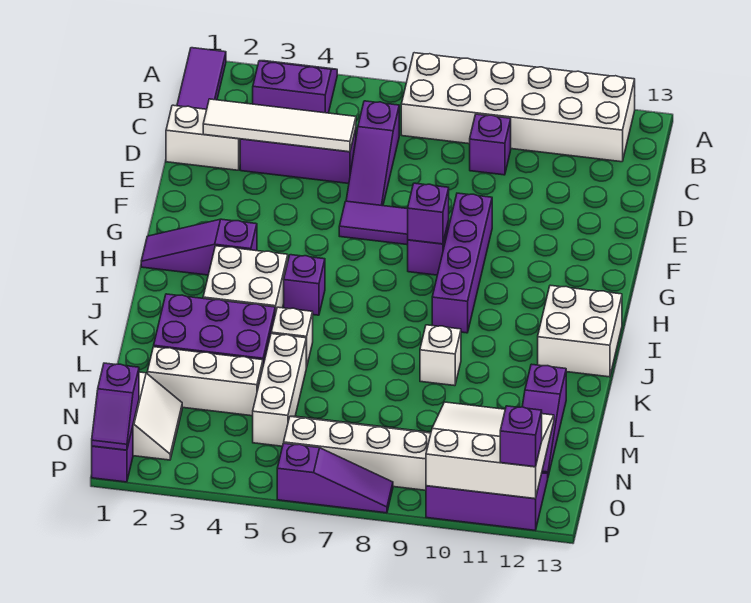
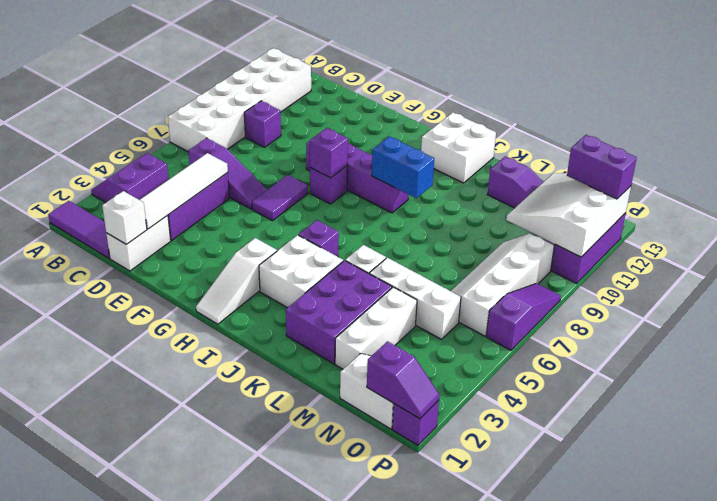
purple slope H1:H3 level 1 top 3 -> white slope H1:H3 level 1 top 3
none -> blue brick I9:J9 level 2
white brick K9 level 1 -> white brick D1 level 2
purple brick P12 level 3 -> purple brick O12:P12 level 3

